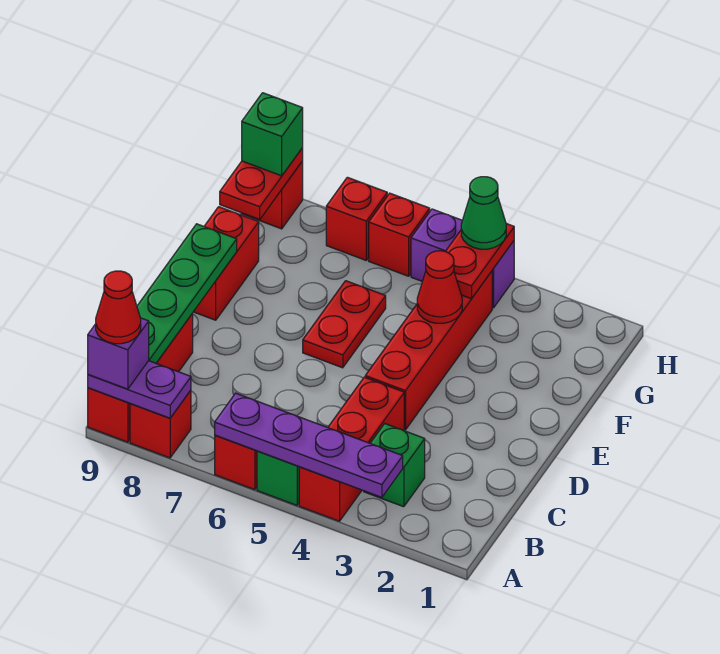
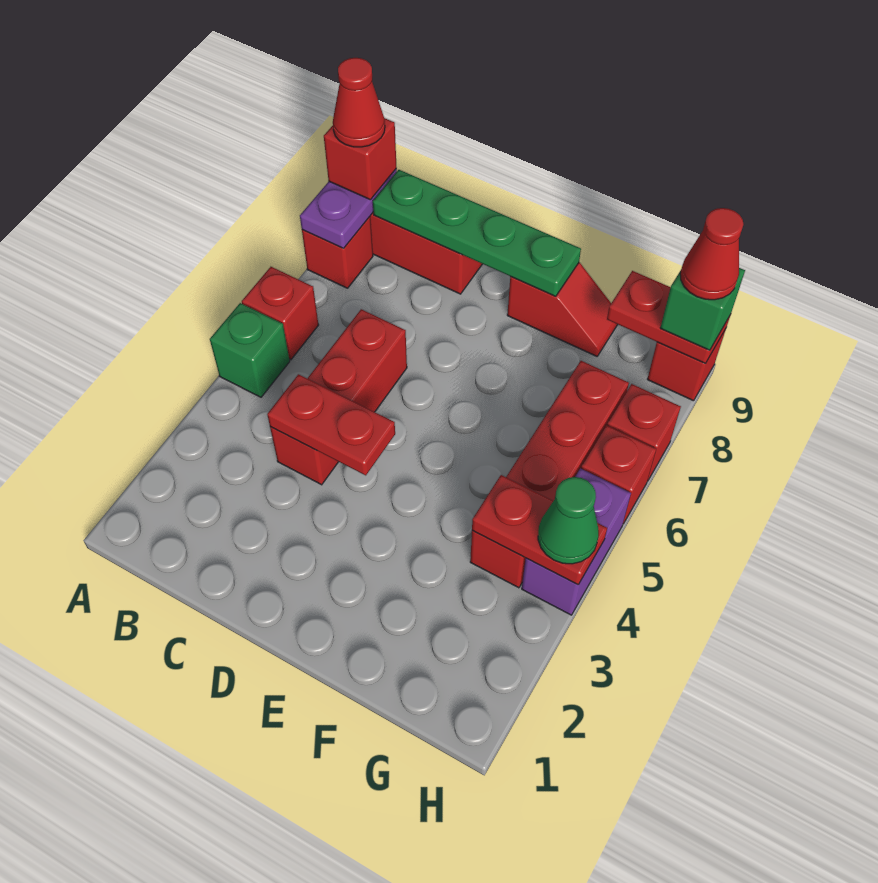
purple plate A3:A6 level 2 -> none
red brick A4:C4 level 1 -> red brick C4:C6 level 1
purple brick A9 level 3 -> red brick A9 level 3
green brick B3 level 1 -> none
red brick D4:G4 level 1 -> red brick G4:G7 level 1
red plate E6:F6 level 1 -> red plate C4:D4 level 2
red brick E9:F9 level 1 -> red slope E9:F9 level 1 top E
red cone F4 level 2 -> red cone H9 level 4

